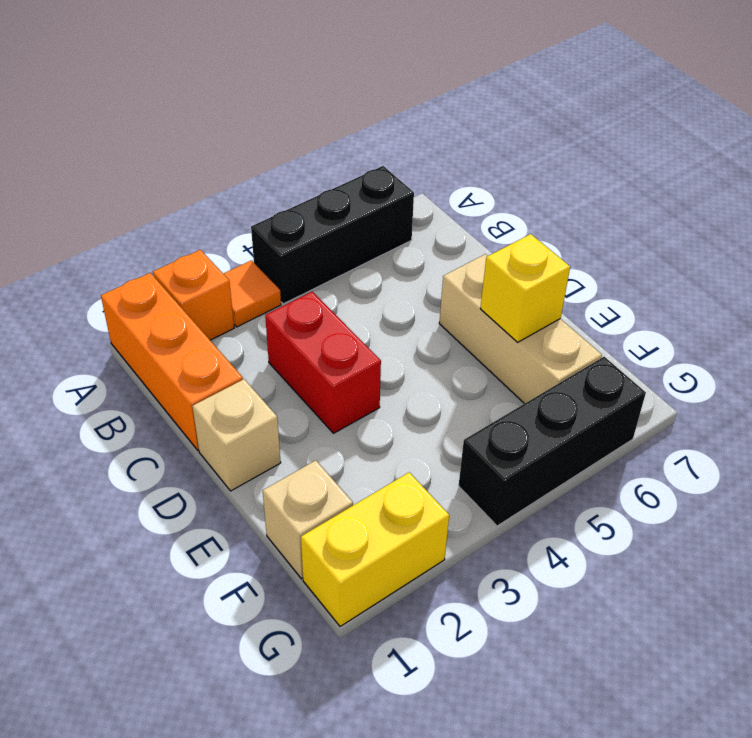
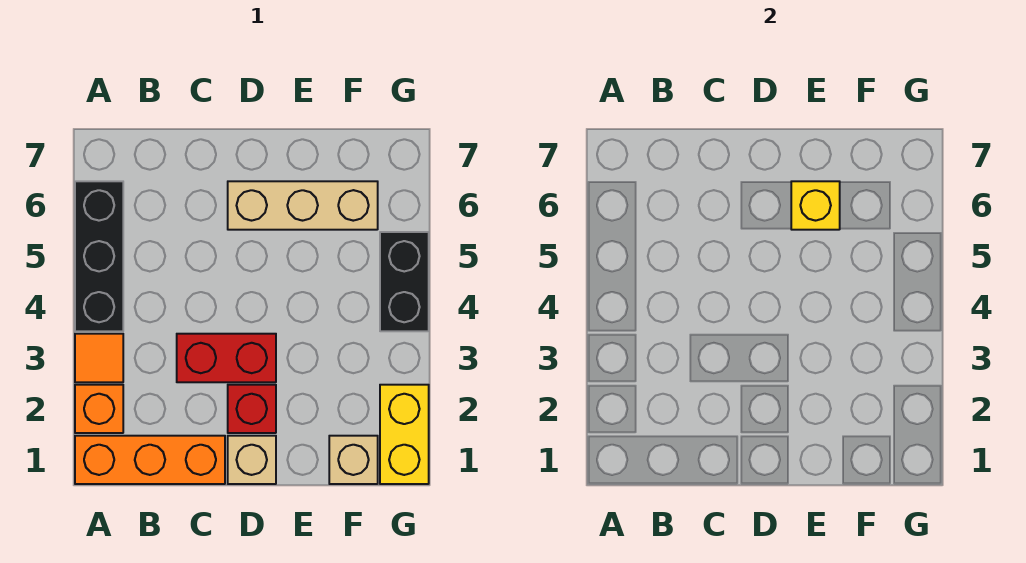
none -> red brick D2 level 1
black brick G4:G6 level 1 -> black brick G4:G5 level 1

